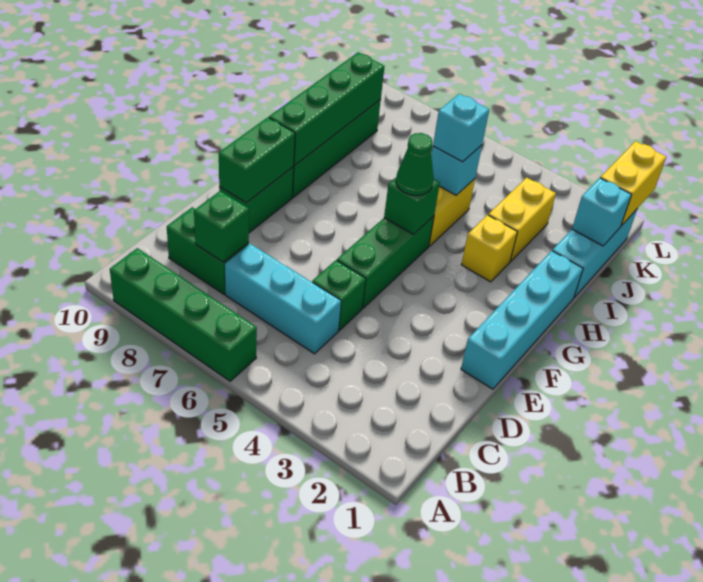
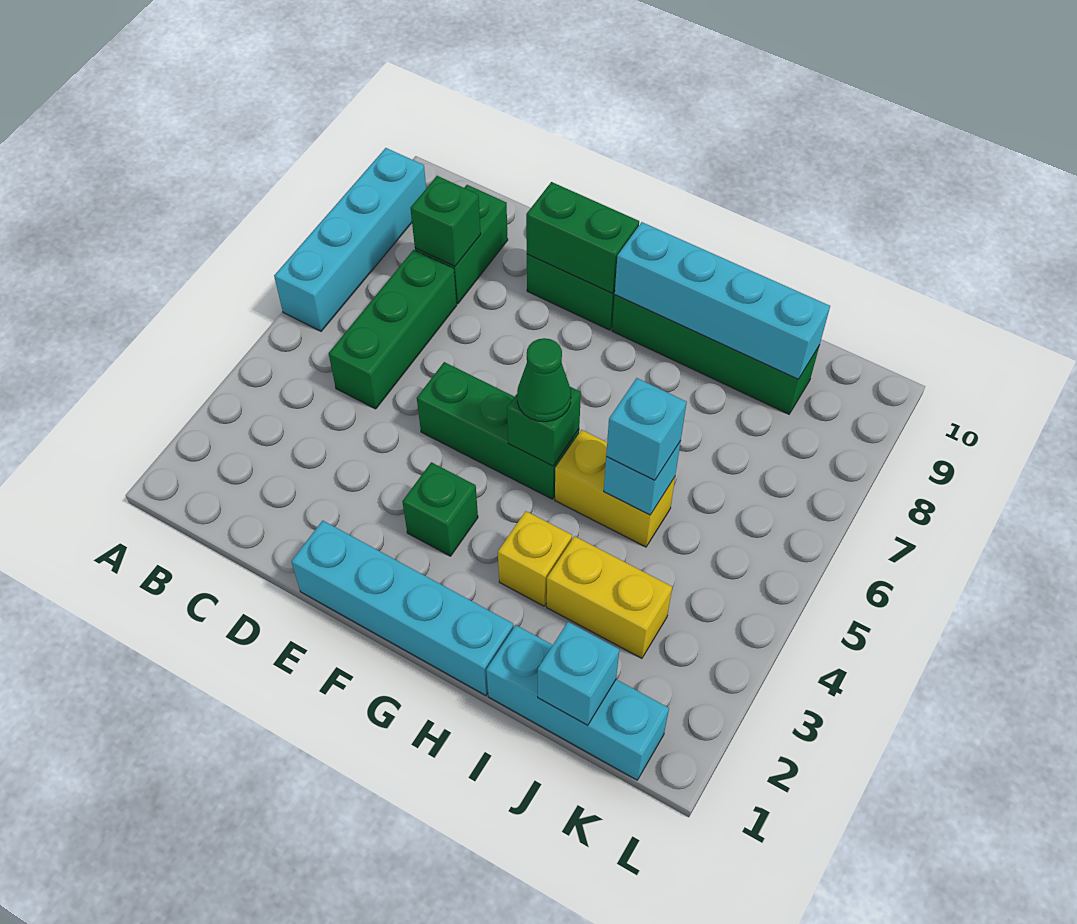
green brick A6:A9 level 1 -> cyan brick A6:A9 level 1
cyan brick C5:C7 level 1 -> green brick C5:C7 level 1
green brick D5 level 1 -> green brick F3 level 1
green brick G9:J9 level 2 -> cyan brick G9:J9 level 2
yellow brick K1:L1 level 2 -> none

